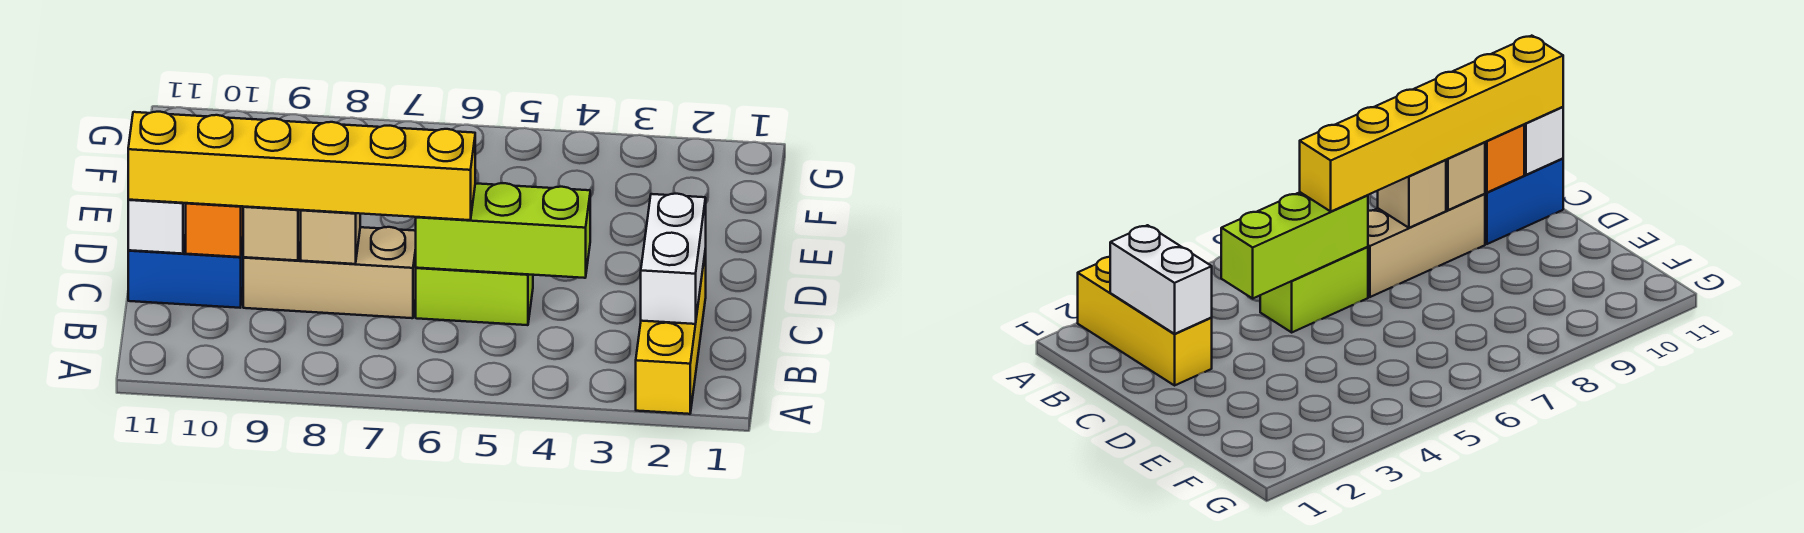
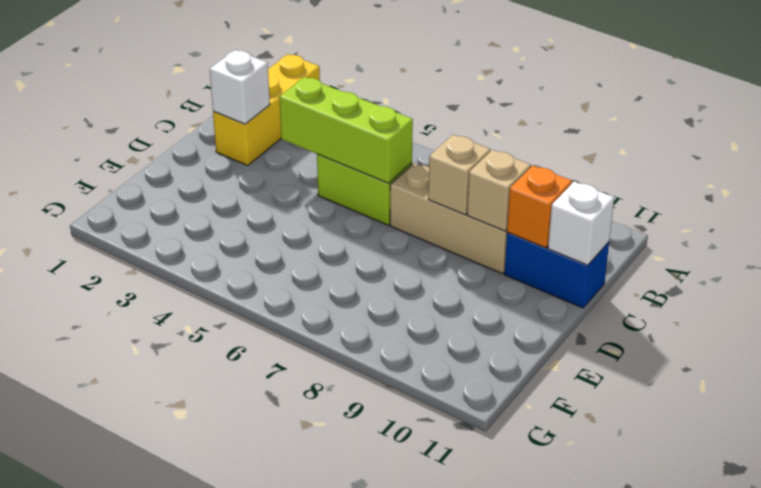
white brick B2:C2 level 2 -> white brick C2 level 2
yellow brick C6:C11 level 3 -> none

